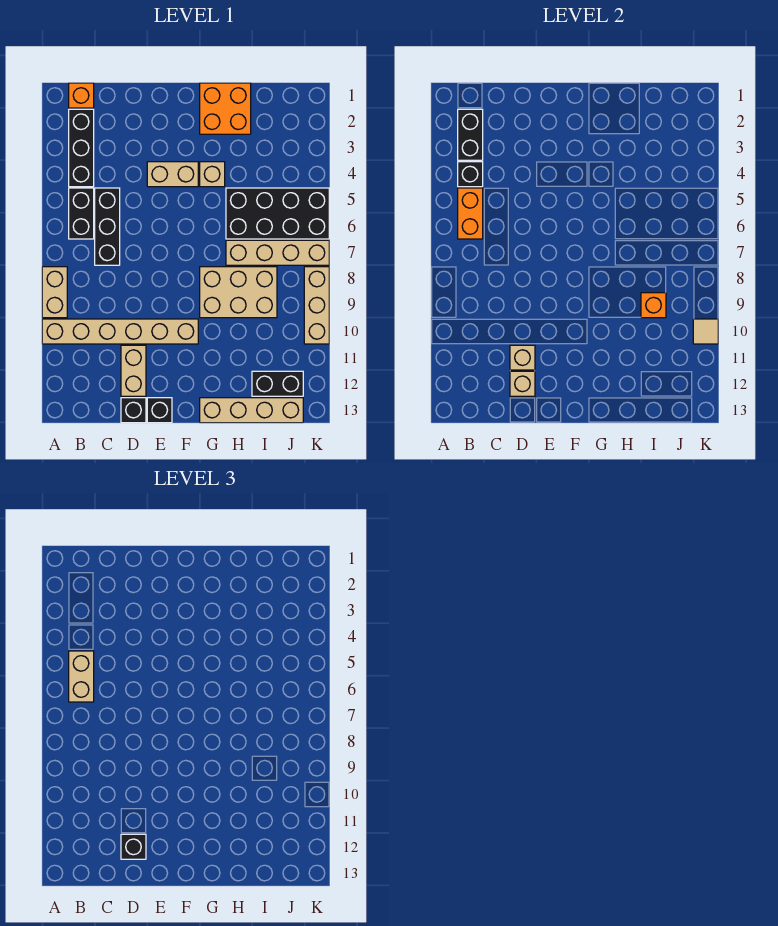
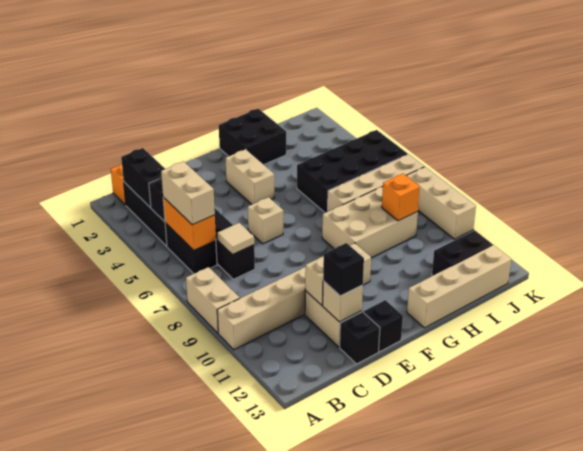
tan brick E4:F4 level 1 -> tan brick F3:F4 level 1
orange brick G1:H2 level 1 -> black brick G1:H2 level 1
tan brick G4 level 1 -> tan brick E6 level 1
tan tile K10 level 2 -> tan tile C7 level 2

